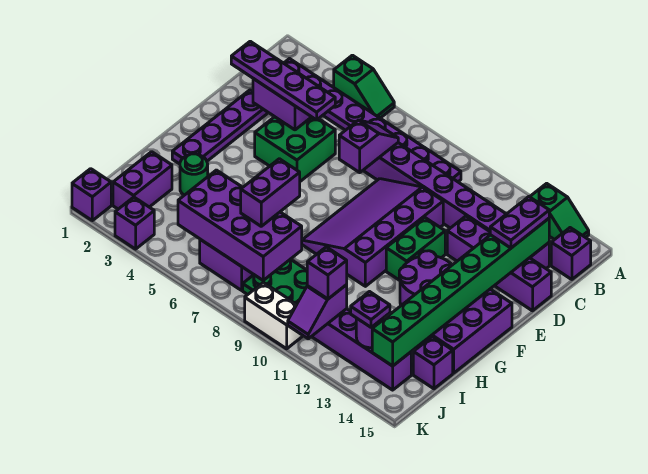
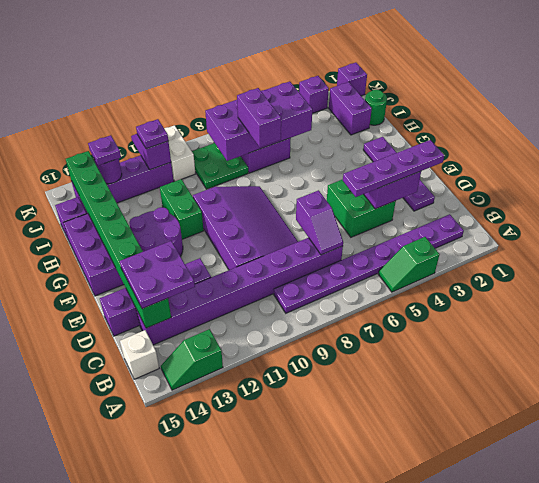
purple brick B15 level 1 -> white brick B15 level 1
purple plate C14:D14 level 3 -> purple plate C13:D14 level 3
green brick E11:F11 level 1 -> green brick G11:H11 level 1
green round brick H3 level 1 -> green round brick I1 level 1
purple brick J11 level 3 -> purple plate J11 level 3
white brick K9:K10 level 1 -> white brick J10:K10 level 1

